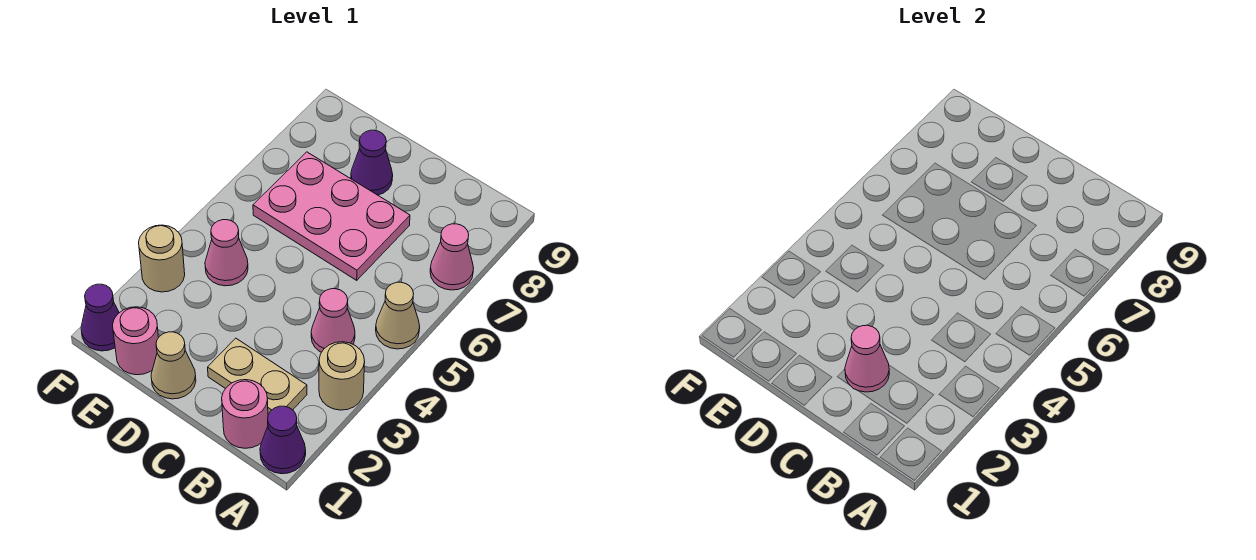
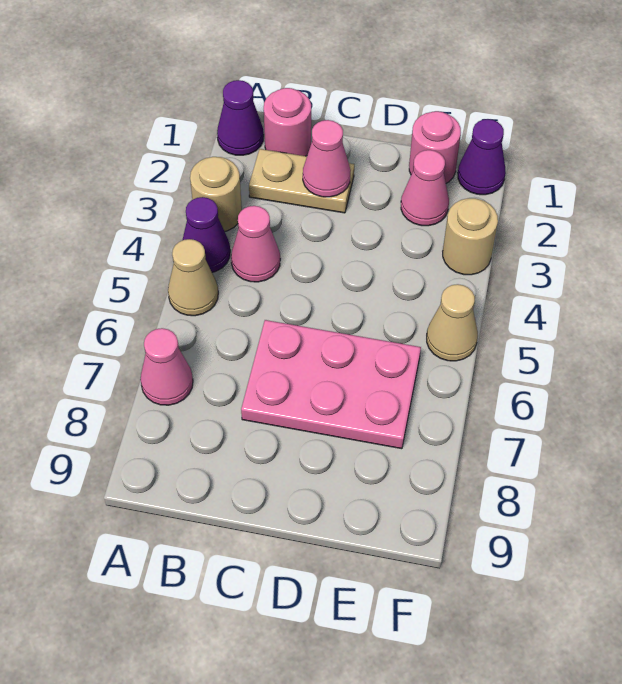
tan cone D1 level 1 -> tan cone F5 level 1
purple cone D8 level 1 -> purple cone A4 level 1
pink cone E4 level 1 -> pink cone E2 level 1

